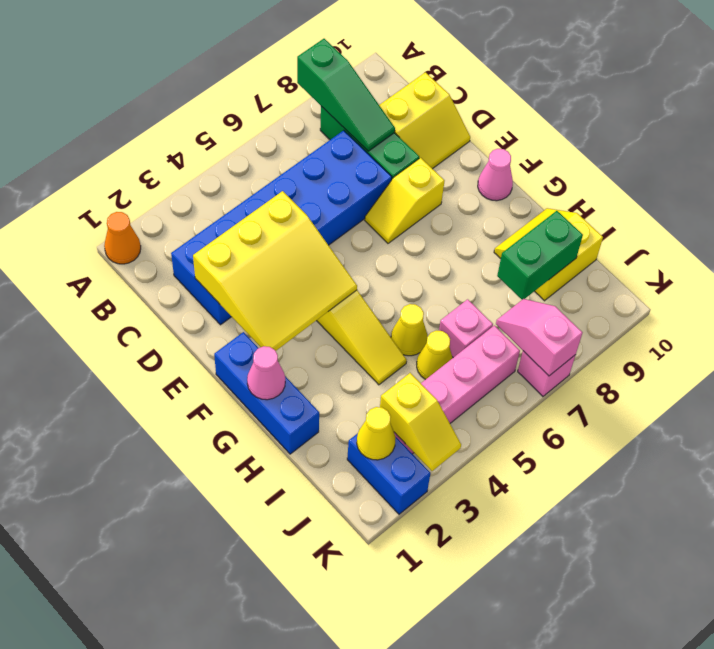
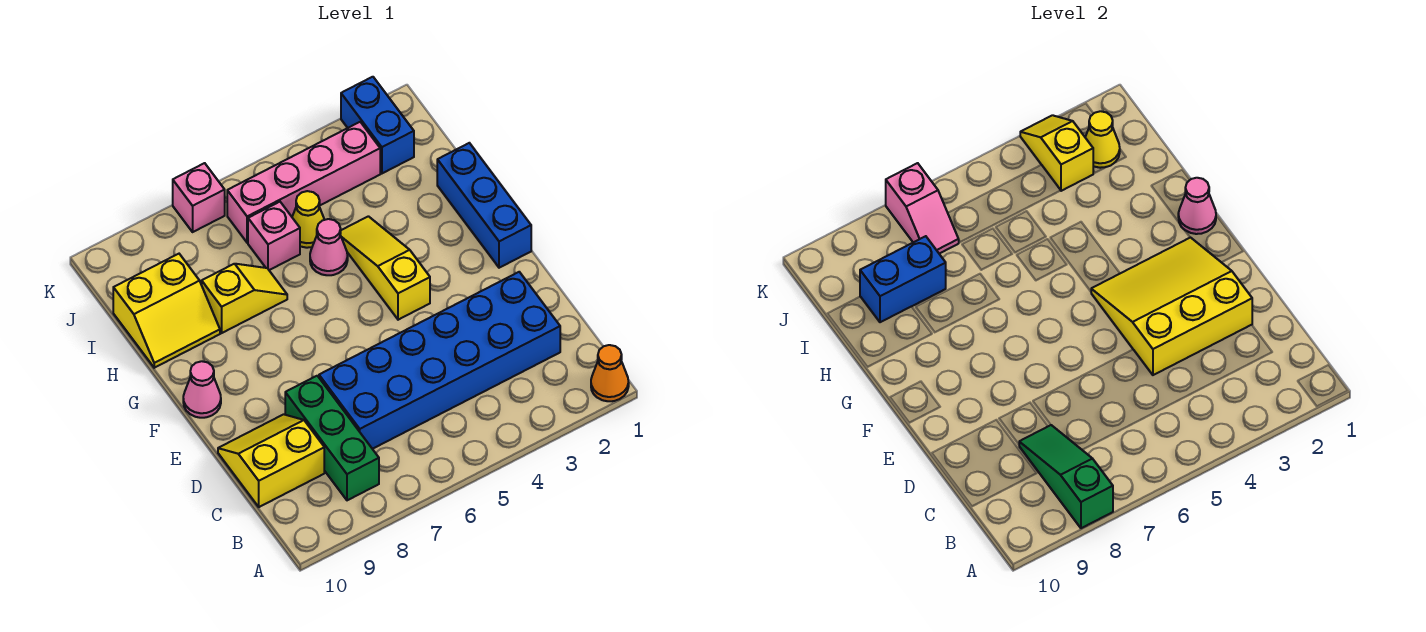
yellow slope E7:E8 level 1 top 8 -> yellow slope H7:H8 level 1 top 8
yellow cone H5 level 1 -> pink cone H5 level 1
green brick I8:I9 level 2 -> blue brick I8:I9 level 2

